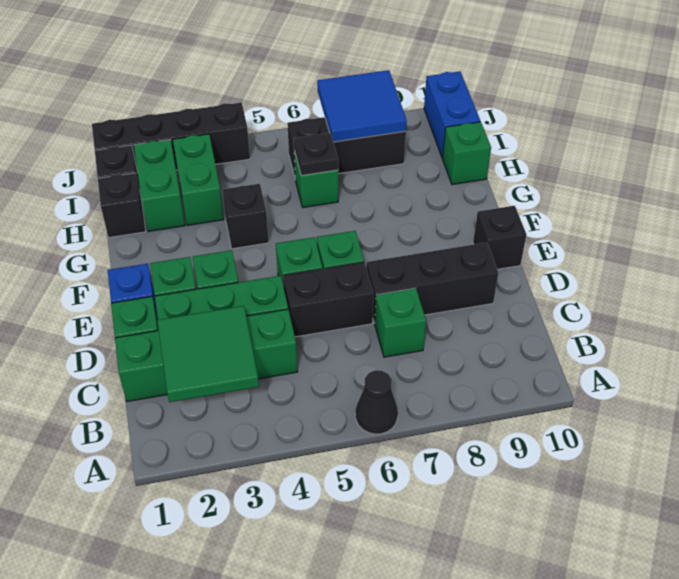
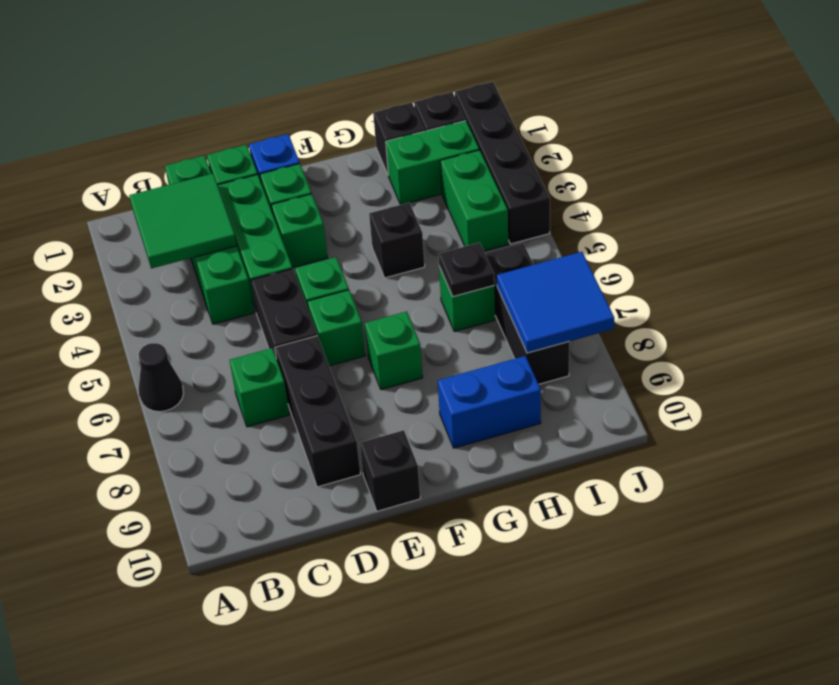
green brick H3:I3 level 1 -> green brick I3:I4 level 1
green brick H10 level 1 -> green brick F7 level 1
blue brick I10:J10 level 1 -> blue brick G9:H9 level 1

